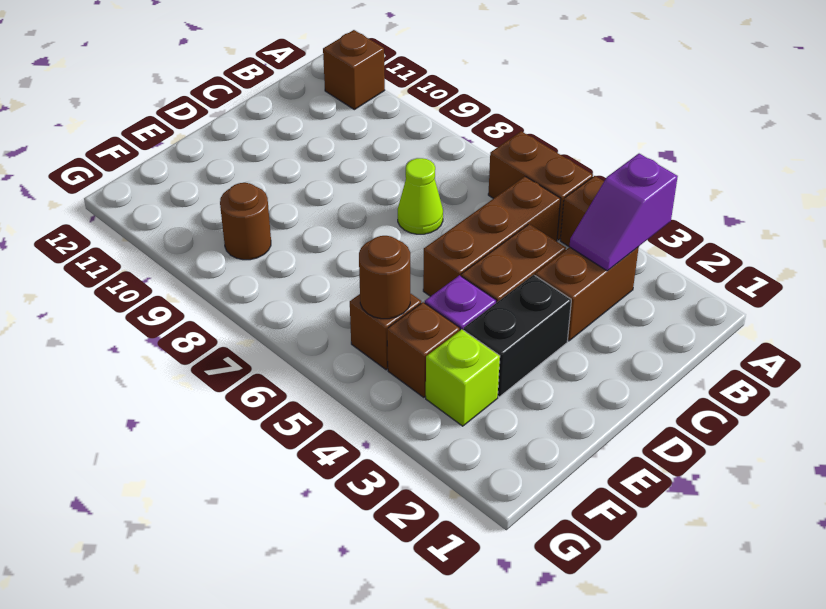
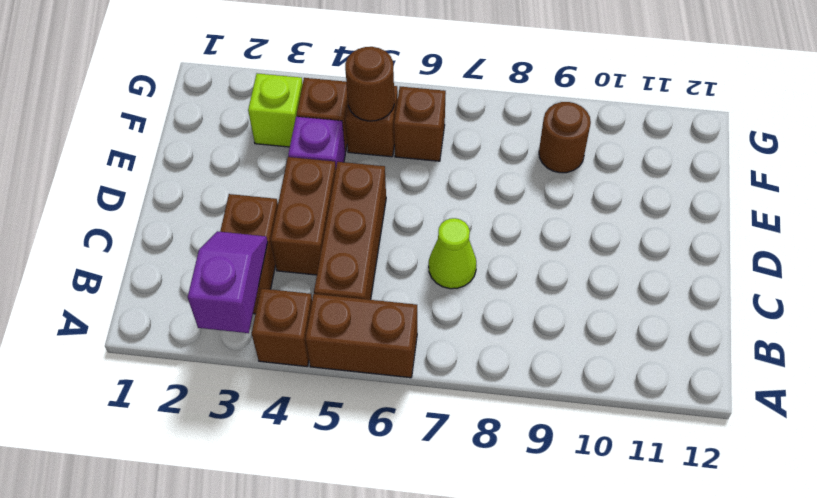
brown brick A11 level 1 -> brown brick F6 level 1
black brick D3:E3 level 1 -> none

